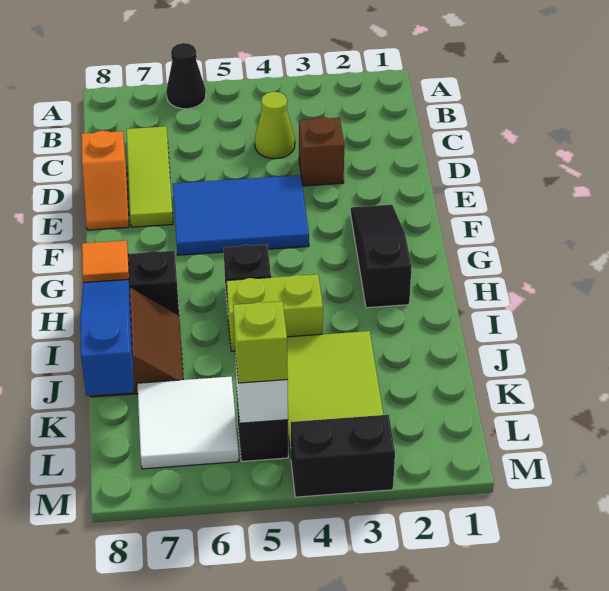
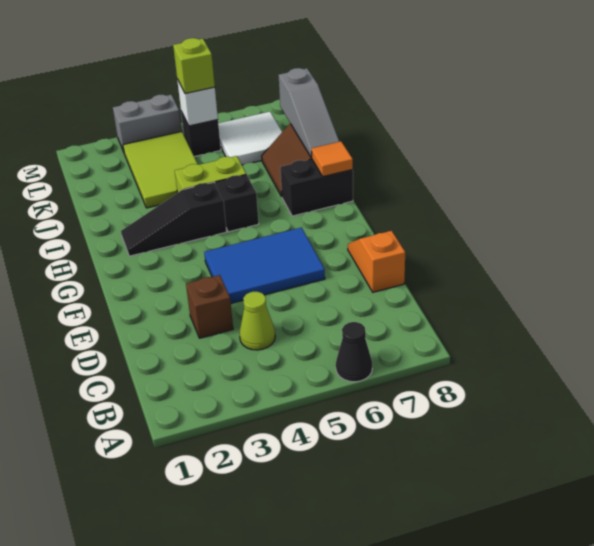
lime tile C7:E7 level 1 -> none
black slope F2:H2 level 1 top H -> black slope H2:H4 level 1 top 4
blue slope I8:K8 level 2 top K -> grey slope I8:K8 level 2 top K
black brick M3:M4 level 1 -> grey brick M3:M4 level 1

